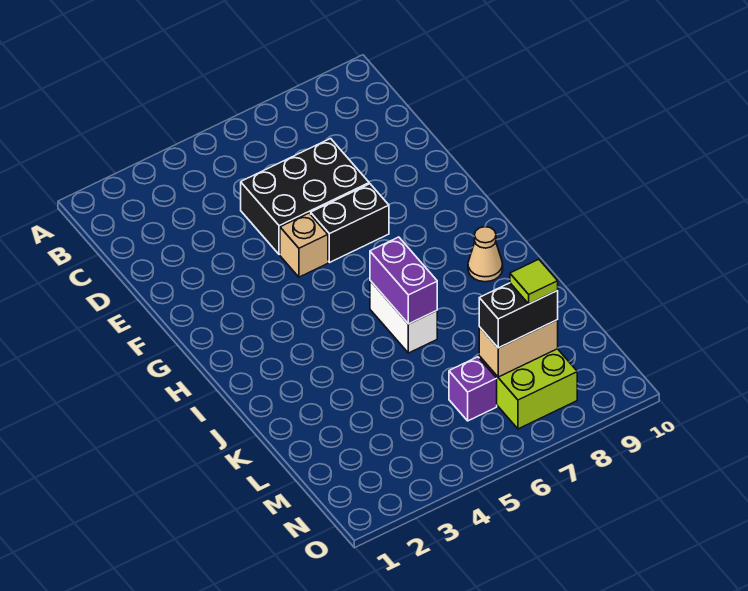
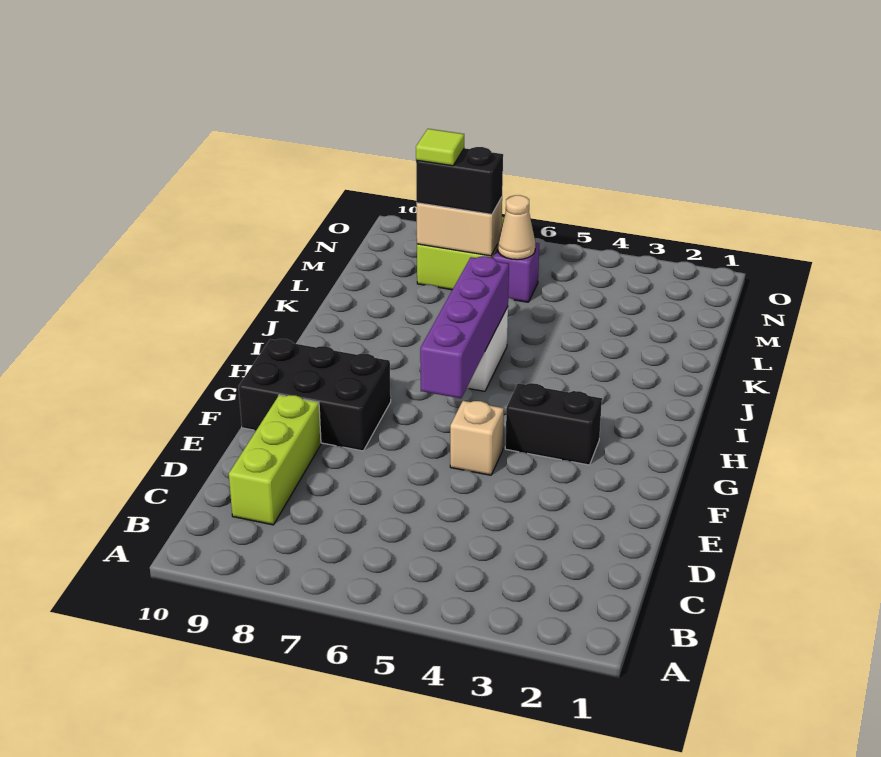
none -> lime brick C9:E9 level 1
black brick D5:E7 level 1 -> black brick F8:G10 level 1
black brick F6:F7 level 1 -> black brick G3:G4 level 1
purple brick I6:J6 level 2 -> purple brick G6:J6 level 2
tan cone I9 level 1 -> tan cone M6 level 2

